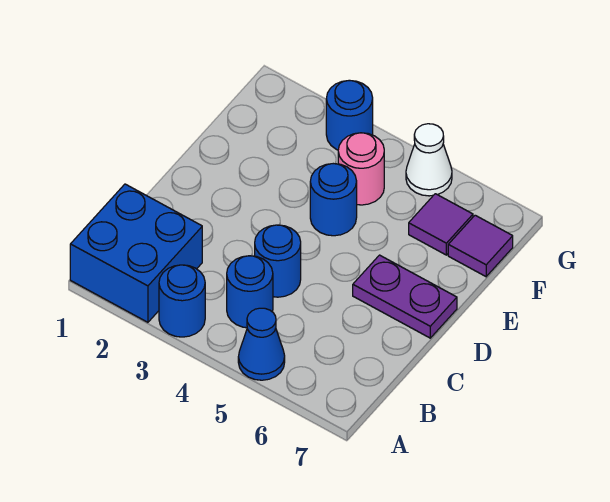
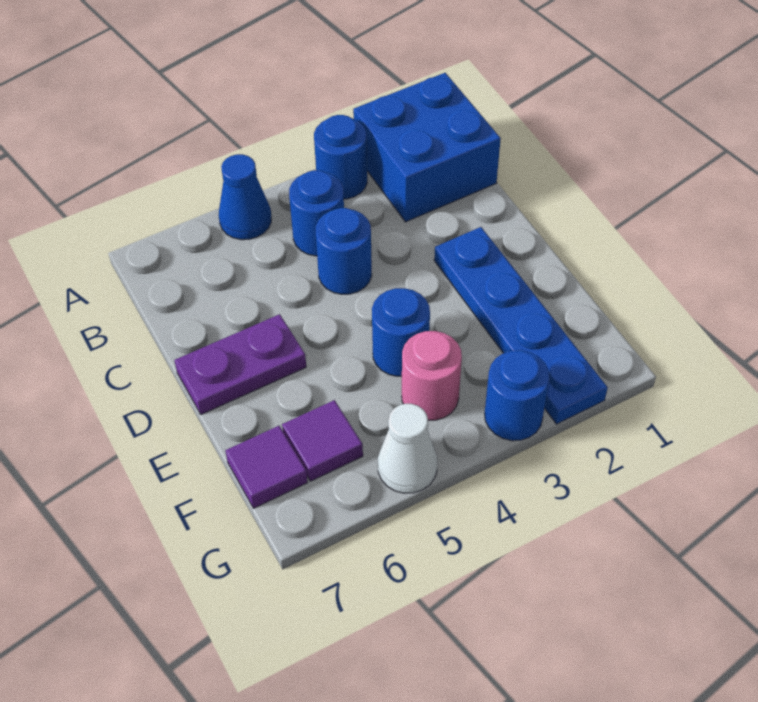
none -> blue plate D2:G2 level 1

